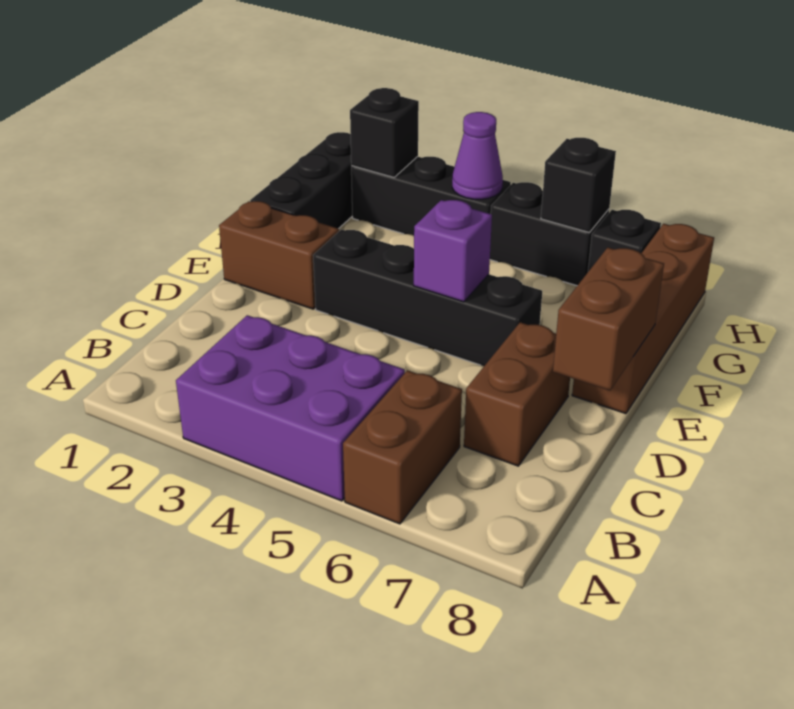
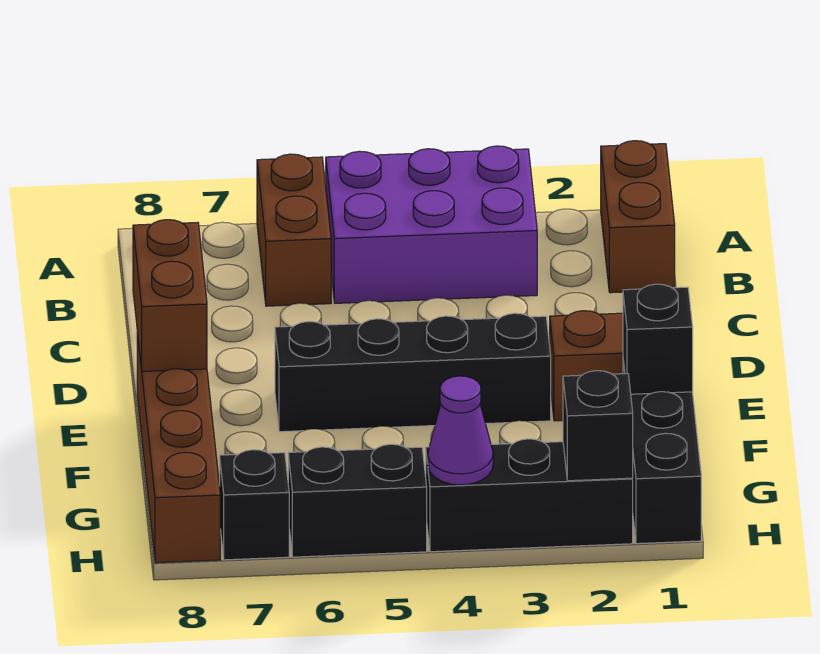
brown brick C7:D7 level 1 -> brown brick A1:B1 level 1
purple brick E5 level 2 -> none
black brick H6 level 2 -> black brick F1 level 2

